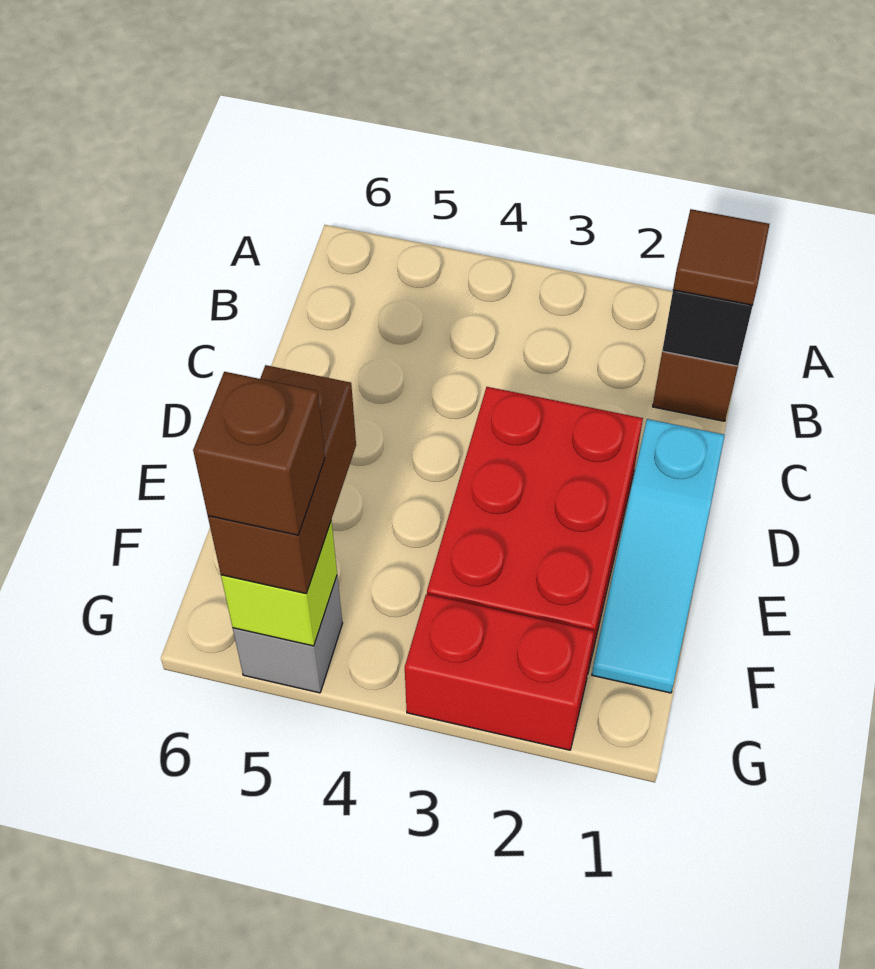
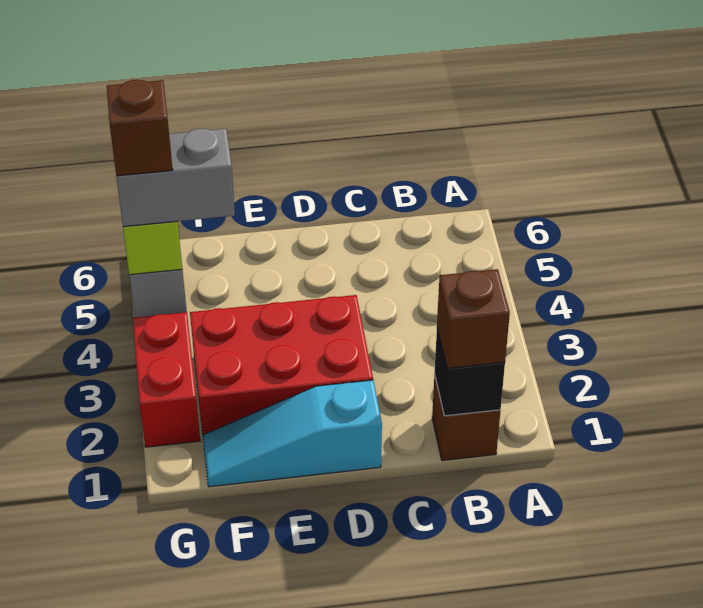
brown tile B1 level 3 -> brown brick B1 level 3
brown brick F5:G5 level 3 -> grey brick F5:G5 level 3

